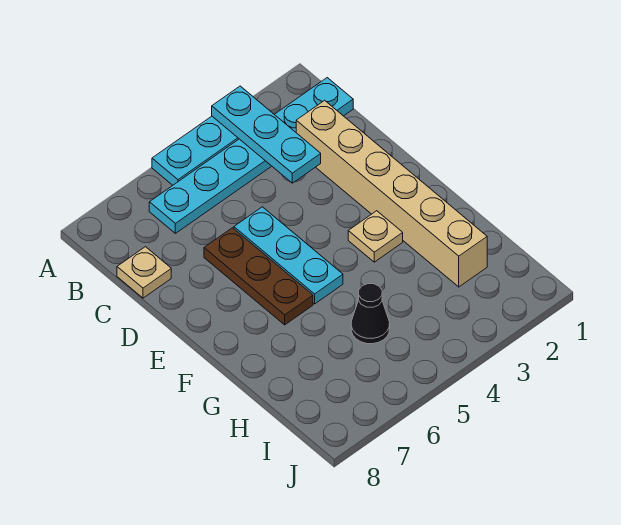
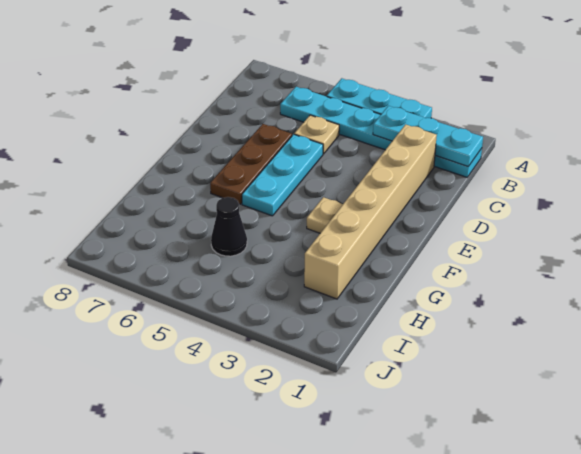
cyan plate A3:C3 level 2 -> cyan plate B1:B3 level 2
tan plate C8 level 1 -> tan plate C5 level 1

